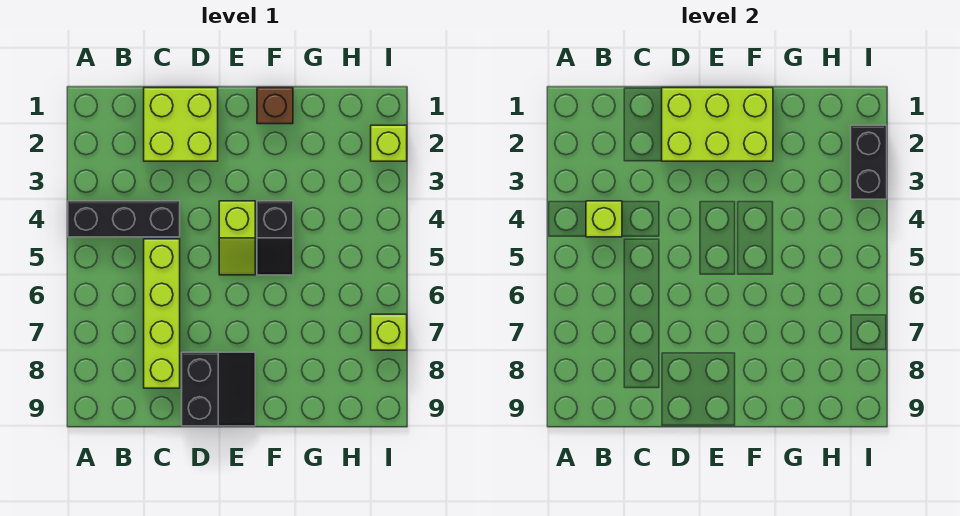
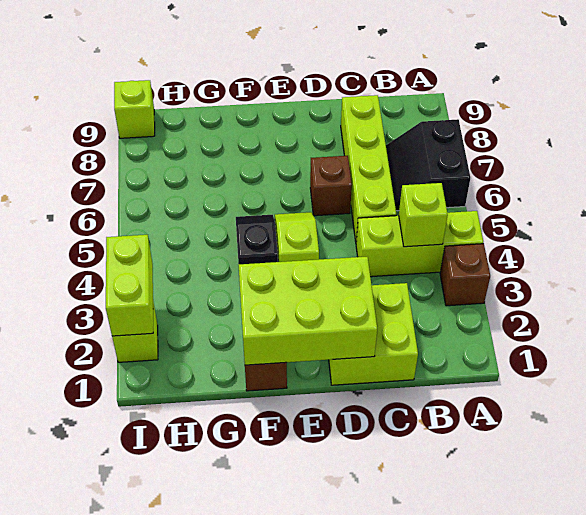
none -> brown brick A3 level 1
black brick A4:C4 level 1 -> lime brick A4:C4 level 1
none -> brown brick D6 level 1
black slope D8:E9 level 1 top D -> black slope A6:B7 level 1 top A
black brick I2:I3 level 2 -> lime brick I2:I3 level 2
lime brick I7 level 1 -> lime brick I9 level 1

